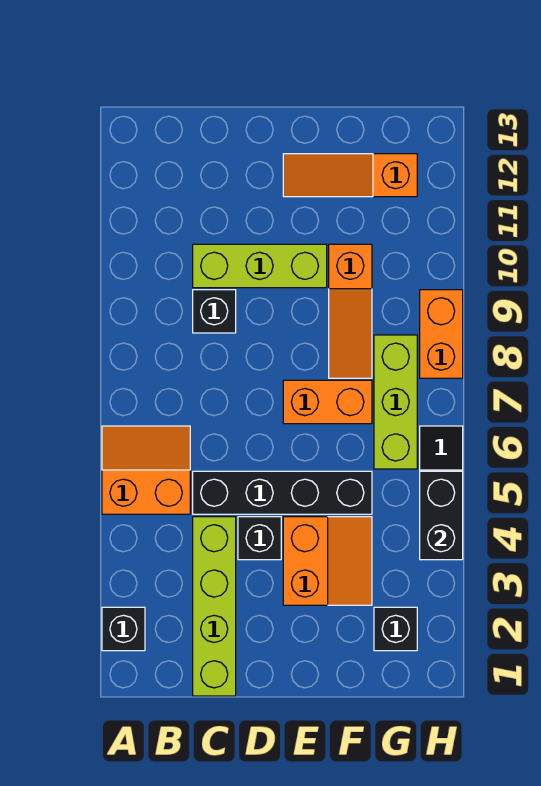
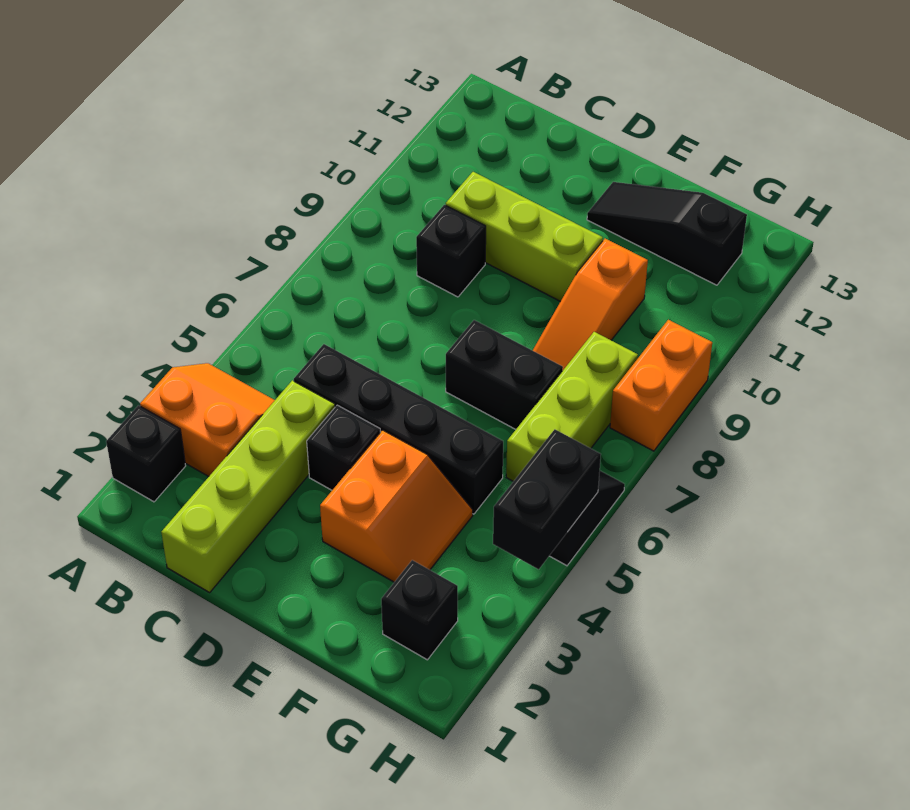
orange slope A5:B6 level 1 top 5 -> orange slope A3:B4 level 1 top 3
orange brick E7:F7 level 1 -> black brick E7:F7 level 1
orange slope E12:G12 level 1 top G -> black slope E12:G12 level 1 top G

